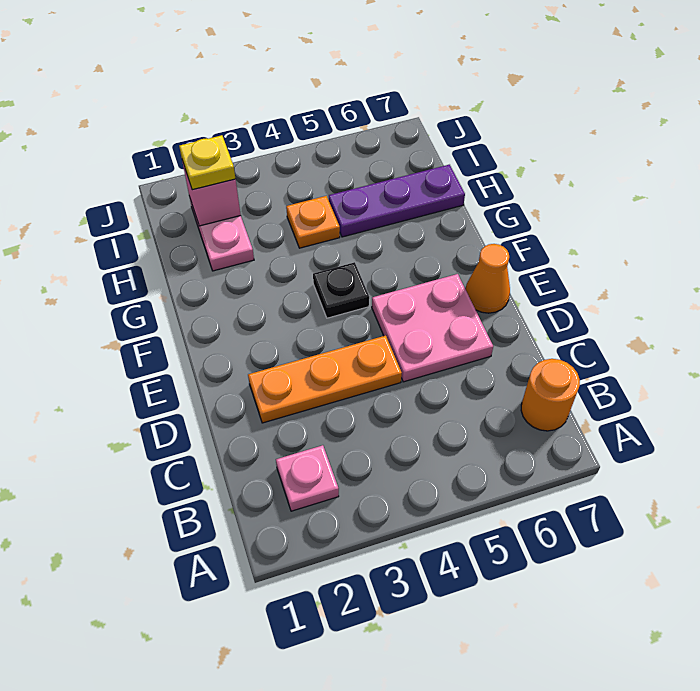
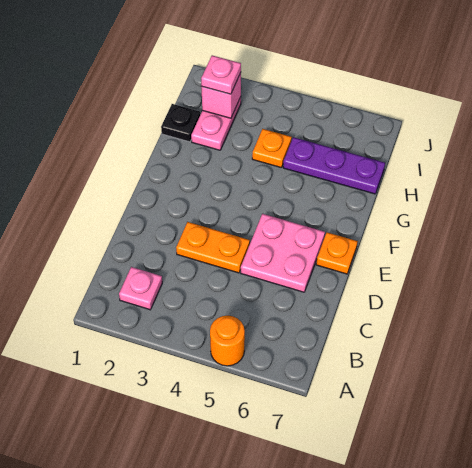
orange round brick B7 level 1 -> orange round brick A5 level 1
orange plate D2:D4 level 1 -> orange plate D3:D4 level 1
orange cone E7 level 1 -> orange plate E7 level 1
black plate F4 level 1 -> black plate H1 level 1
yellow plate I2 level 3 -> pink plate I2 level 3

